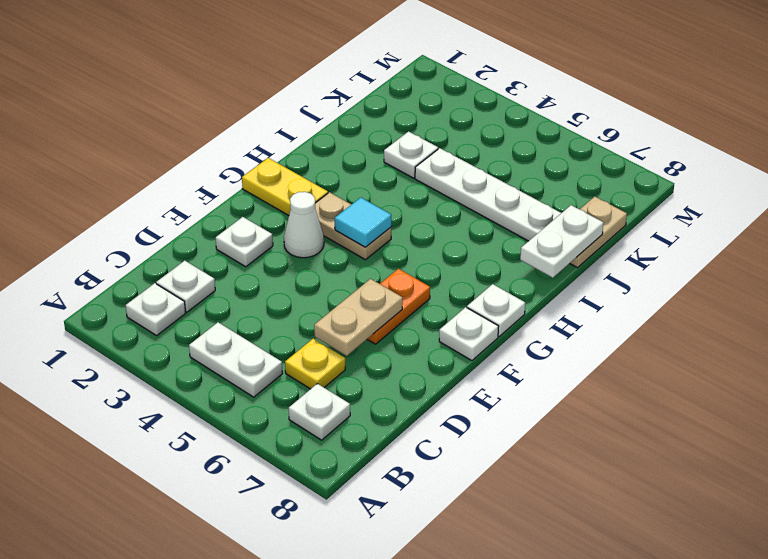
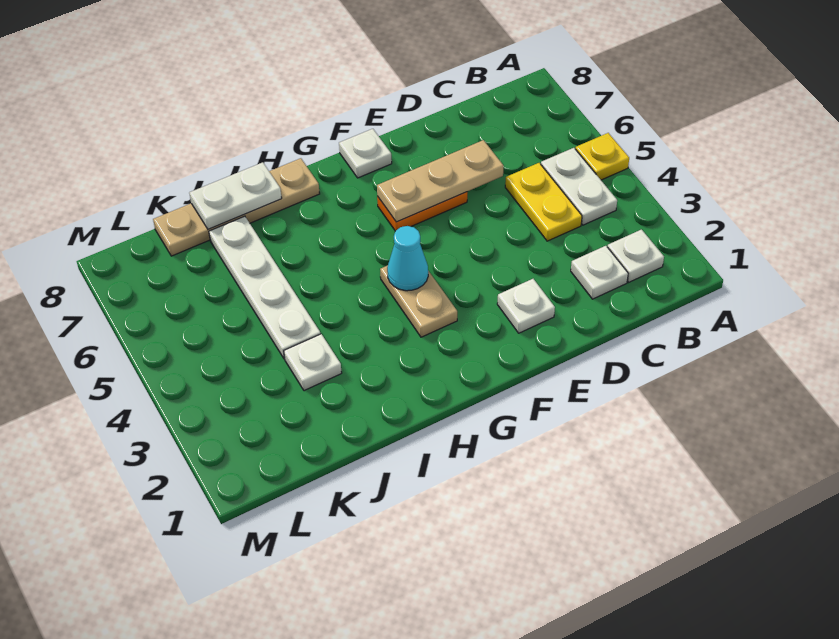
white plate B7 level 1 -> none
yellow plate C6 level 1 -> yellow plate A5 level 1
tan plate D6:E6 level 2 -> tan plate D6:F6 level 2
white cone F3 level 1 -> none
yellow plate G1:G2 level 1 -> yellow plate C4:C5 level 1
cyan tile G4 level 2 -> cyan cone G4 level 2
white plate G8 level 1 -> none
tan plate J8:K8 level 1 -> tan plate H8:K8 level 1

